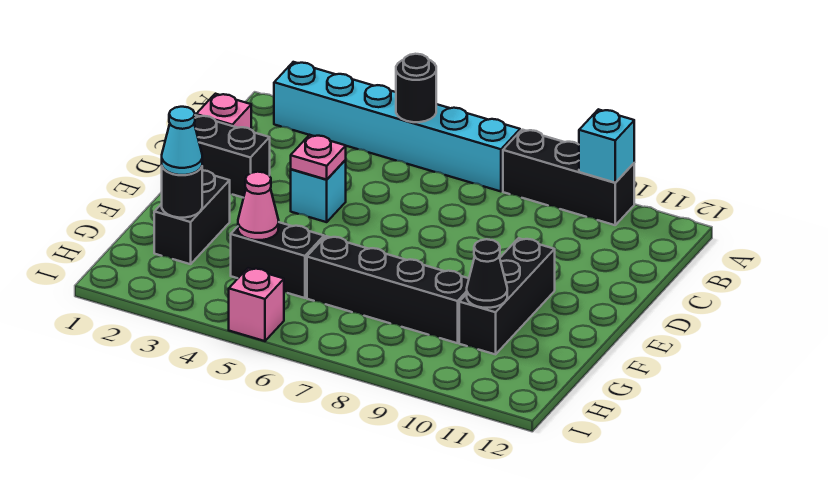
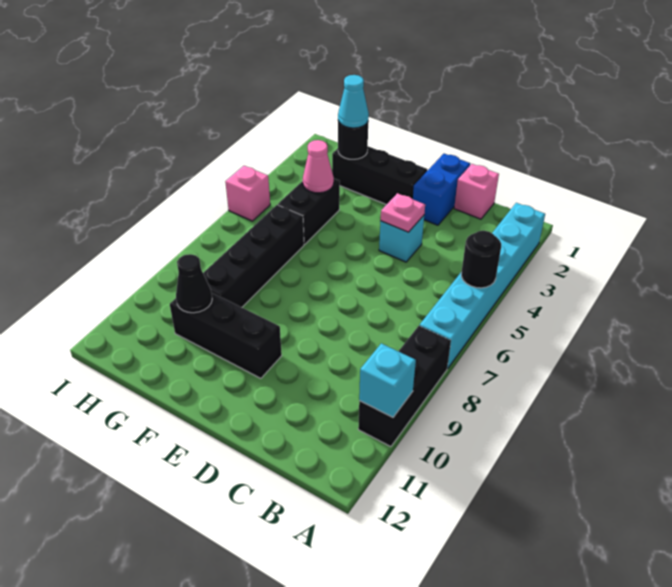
black brick D1:D2 level 1 -> blue brick D1:D2 level 1
black brick F2:G2 level 1 -> black brick E2:G2 level 1

